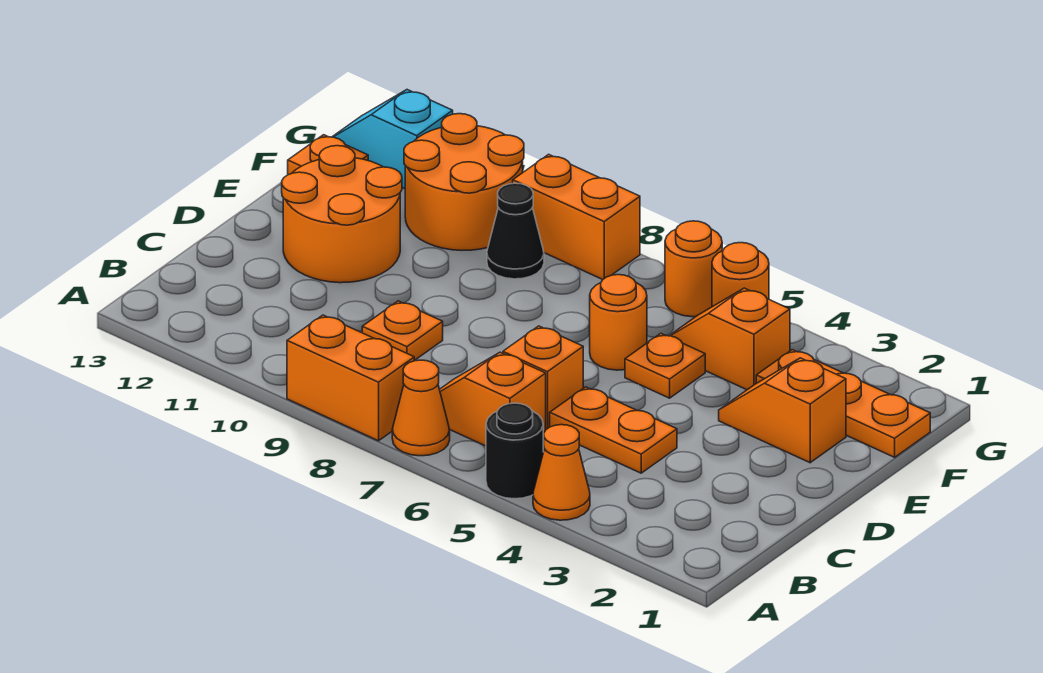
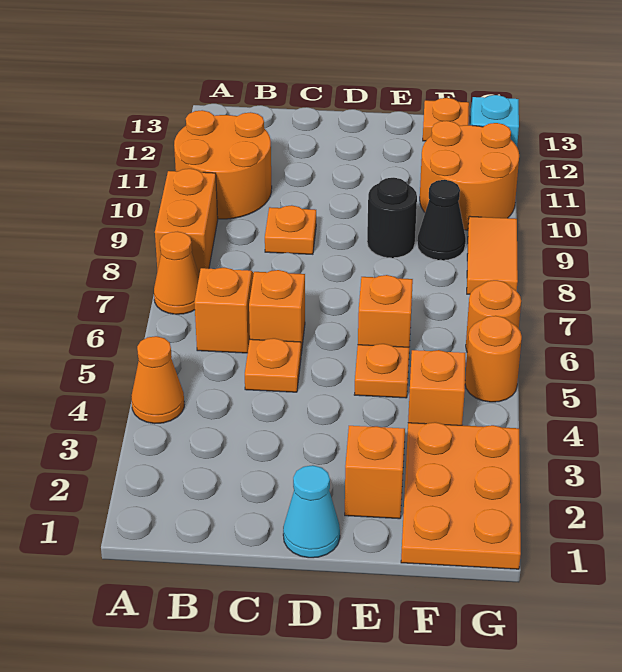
black round brick A5 level 1 -> black round brick E9 level 1
orange plate C4:C5 level 1 -> orange plate C5 level 1
none -> cyan cone D1 level 1
orange round brick D11:E12 level 1 -> orange round brick A10:B11 level 1
orange round brick E6 level 1 -> orange brick E6 level 1
orange plate F1:F3 level 1 -> orange plate F1:G3 level 1
orange brick G8:G9 level 1 -> orange tile G8:G9 level 1

